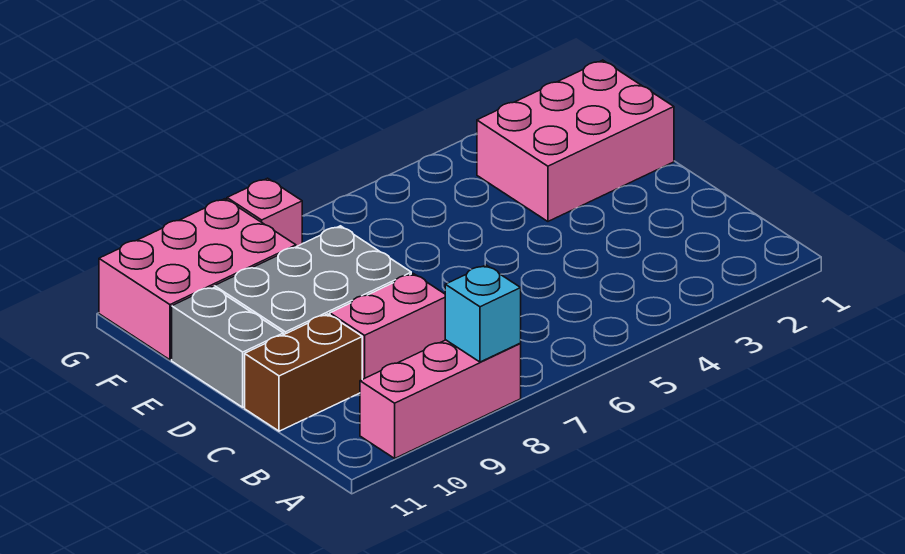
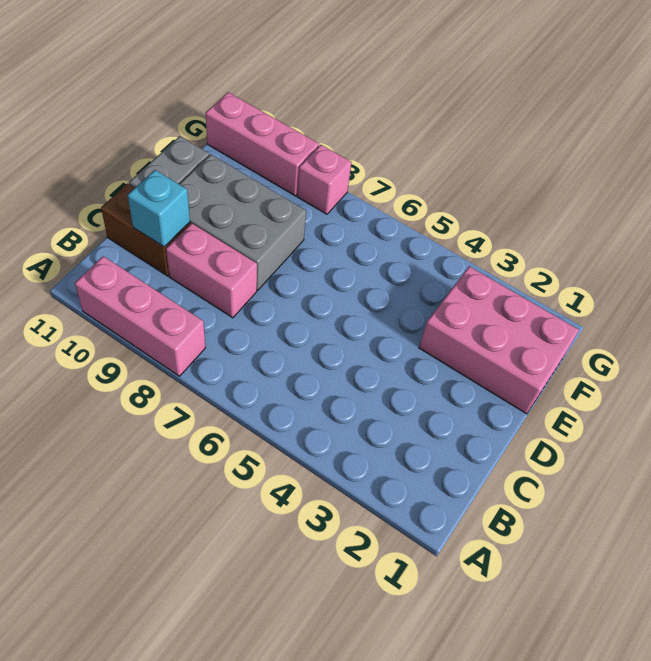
cyan brick A8 level 2 -> cyan brick C10 level 2
pink brick F9:G11 level 1 -> pink brick G9:G11 level 1

